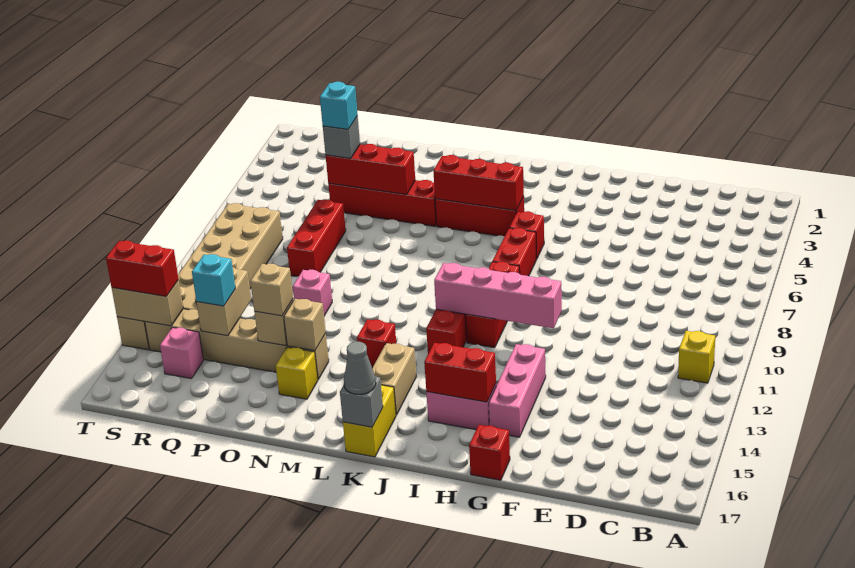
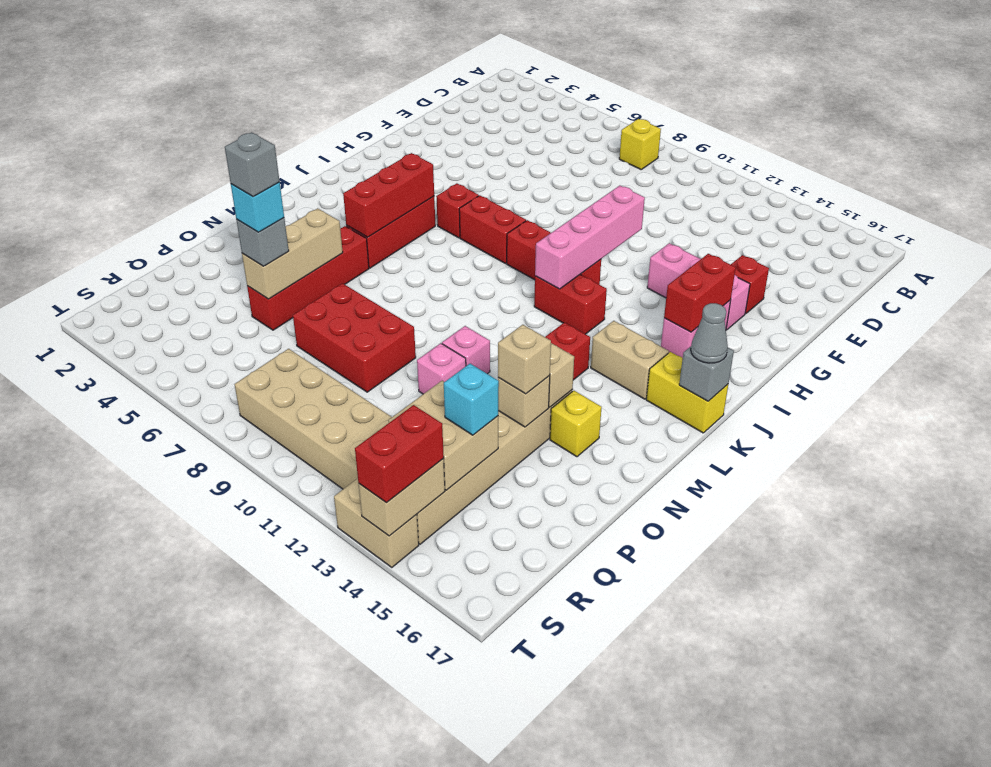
yellow brick B11 level 1 -> yellow brick B8 level 1
red brick G17 level 1 -> red brick F15 level 1
red brick N5:P5 level 2 -> tan brick N5:P5 level 2
none -> grey brick P5 level 5
red brick P7:P9 level 1 -> red brick O7:P9 level 1
tan brick Q13:Q14 level 2 -> tan brick Q13:R14 level 2
pink brick R15 level 1 -> pink brick N11 level 1

